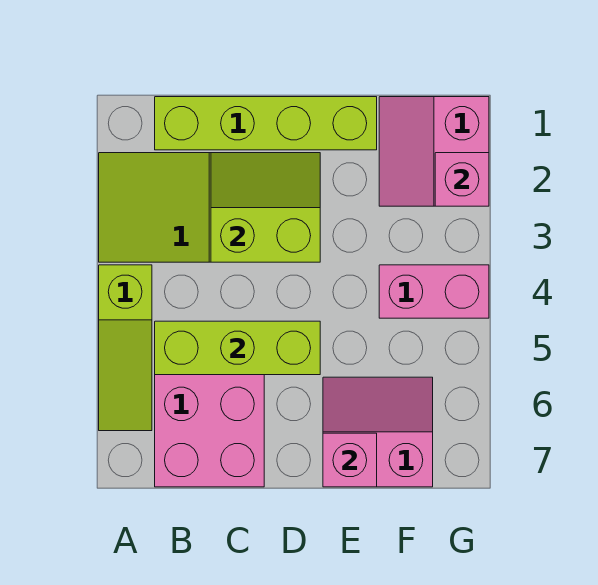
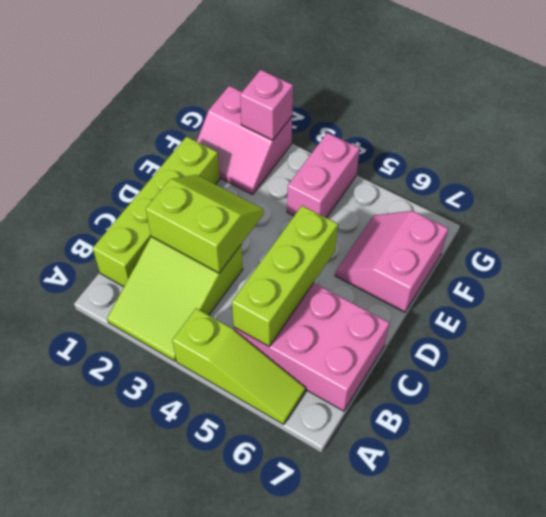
lime slope C2:D3 level 2 top 3 -> lime slope C2:D3 level 2 top C
pink brick E7 level 2 -> none

